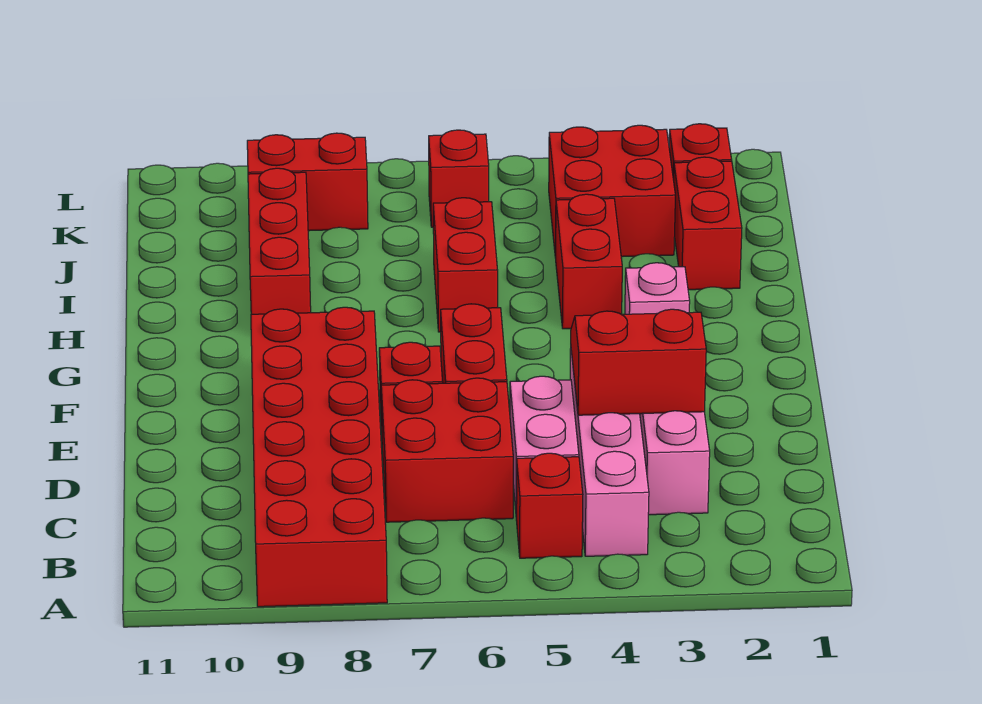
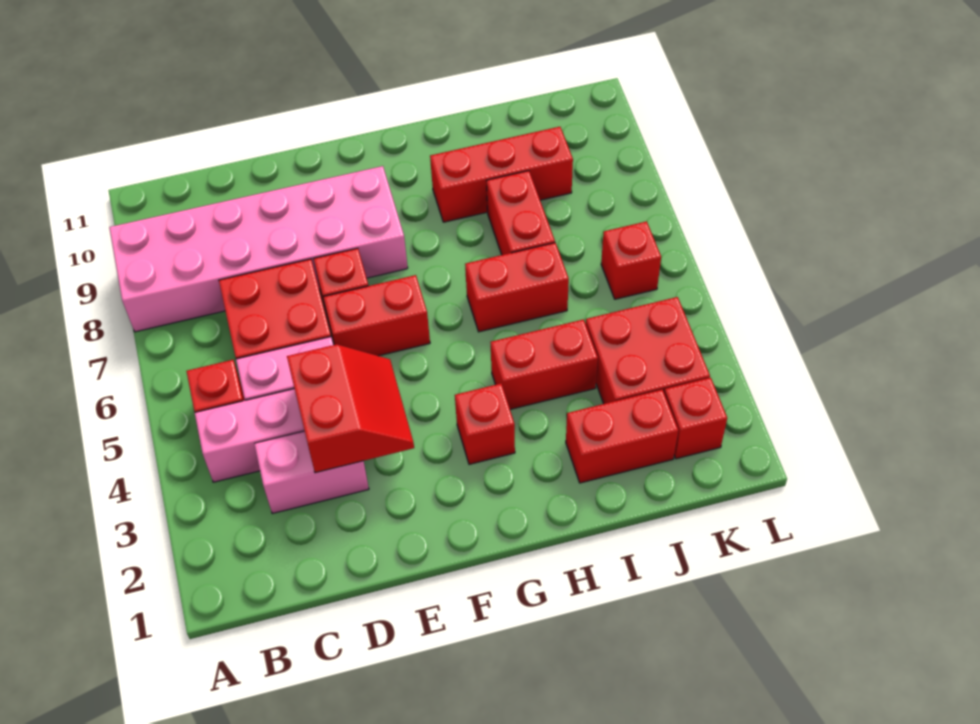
red brick A8:F9 level 1 -> pink brick A8:F9 level 1
pink brick G3 level 1 -> red brick G3 level 1
red brick K8:K9 level 1 -> red brick I7:I8 level 1

